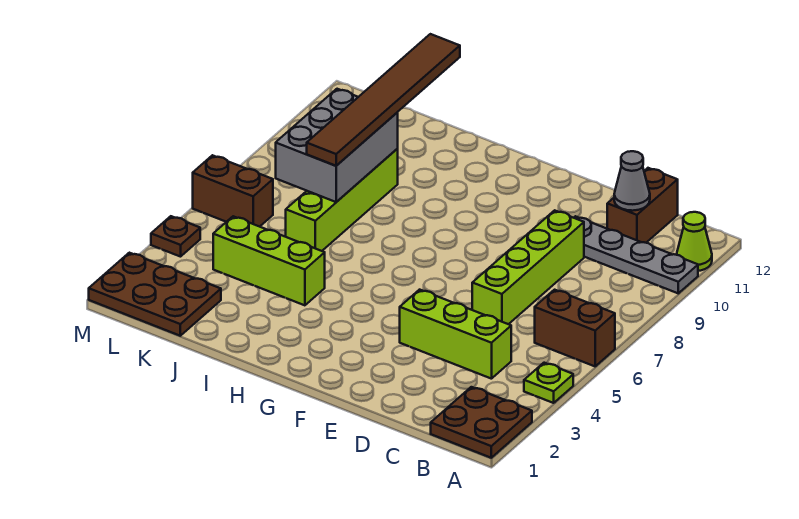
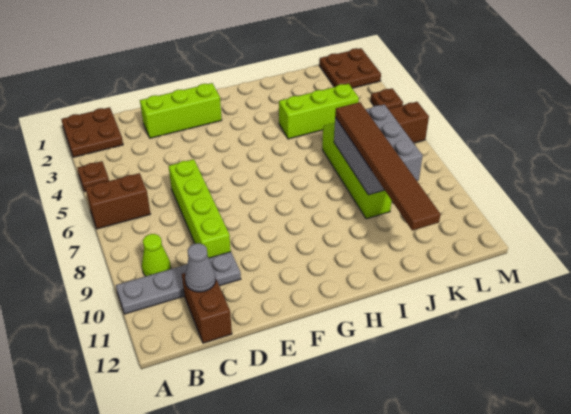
lime plate A4 level 1 -> brown plate A4 level 1
lime cone A11 level 1 -> lime cone B9 level 1
lime brick C4:E4 level 1 -> lime brick D2:F2 level 1
brown plate K1:M2 level 1 -> brown plate L1:M2 level 1

